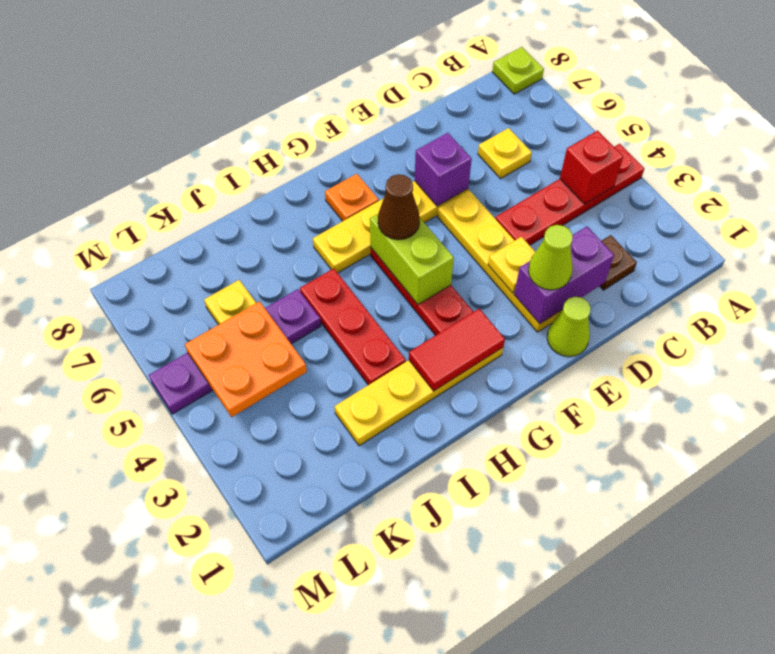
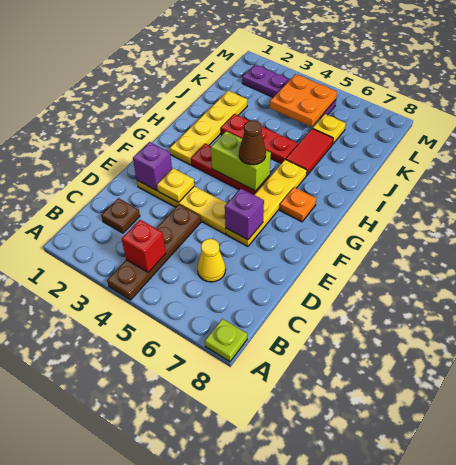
red plate A4:D4 level 1 -> brown plate A4:D4 level 1
yellow plate C6 level 1 -> yellow cone C6 level 1
purple brick D2:E2 level 2 -> purple brick E2 level 2
lime cone E1 level 1 -> none
lime cone E2 level 3 -> none
red tile G2:H2 level 2 -> red tile I6:J6 level 1
purple plate J5:M5 level 1 -> purple plate L2:L5 level 1

